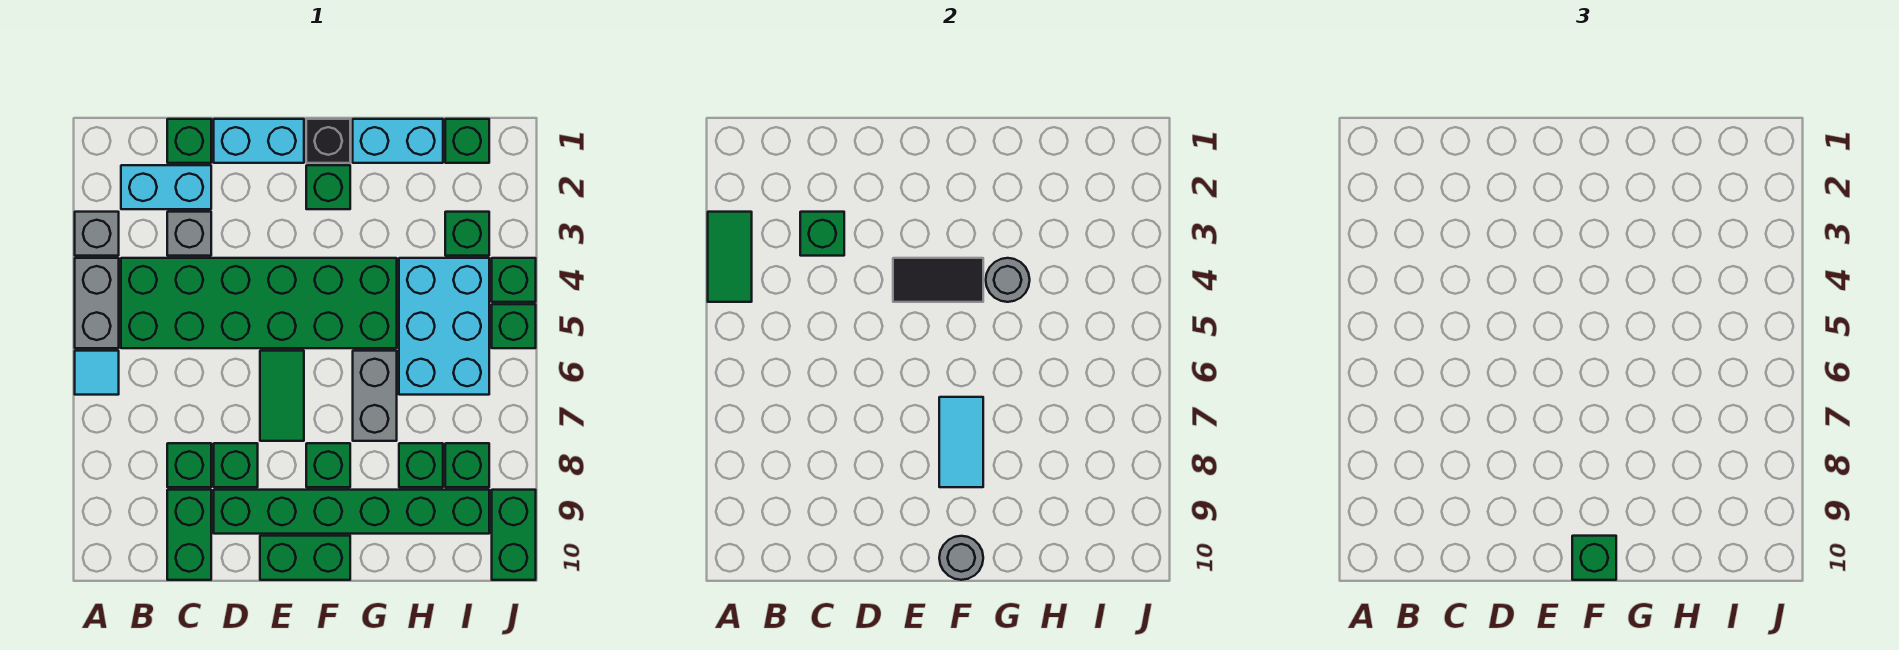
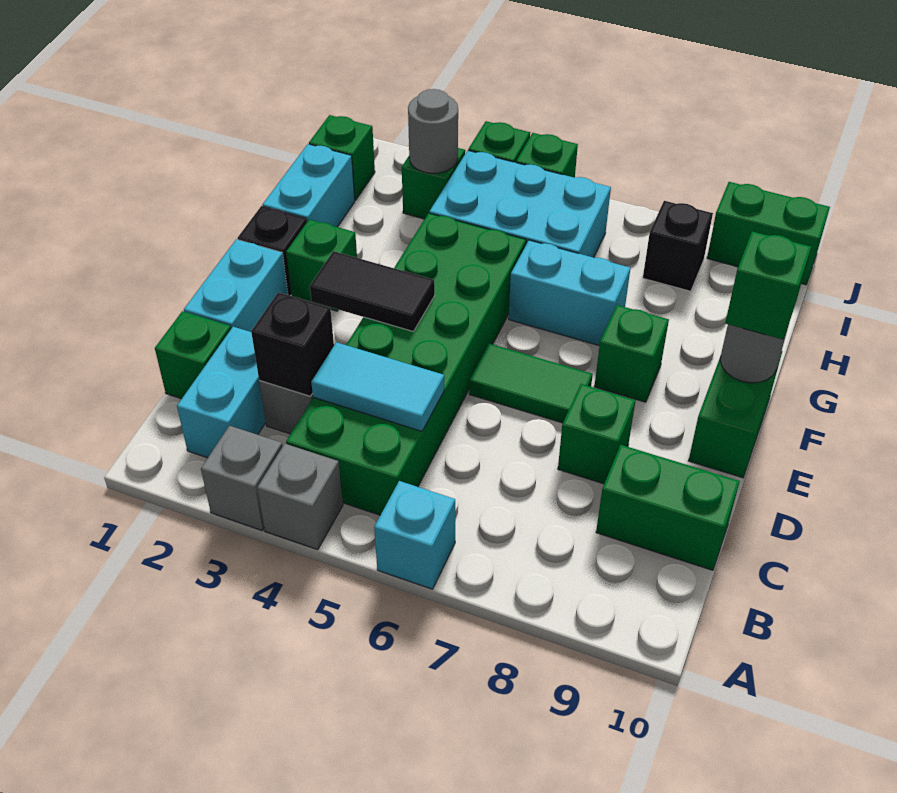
green tile A3:A4 level 2 -> none
grey brick A4:A5 level 1 -> grey brick A4 level 1
cyan tile A6 level 1 -> cyan brick A6 level 1
green brick C3 level 2 -> black brick C3 level 2
green brick C8 level 1 -> none
green brick D9:I9 level 1 -> none
black tile E4:F4 level 2 -> black tile E3:E4 level 2
cyan tile F7:F8 level 2 -> cyan tile C4:C5 level 2
grey round brick G4 level 2 -> grey round brick I3 level 2
grey brick G6:G7 level 1 -> cyan brick G6:G7 level 1
green brick H8 level 1 -> none
green brick I8 level 1 -> black brick I8 level 1

